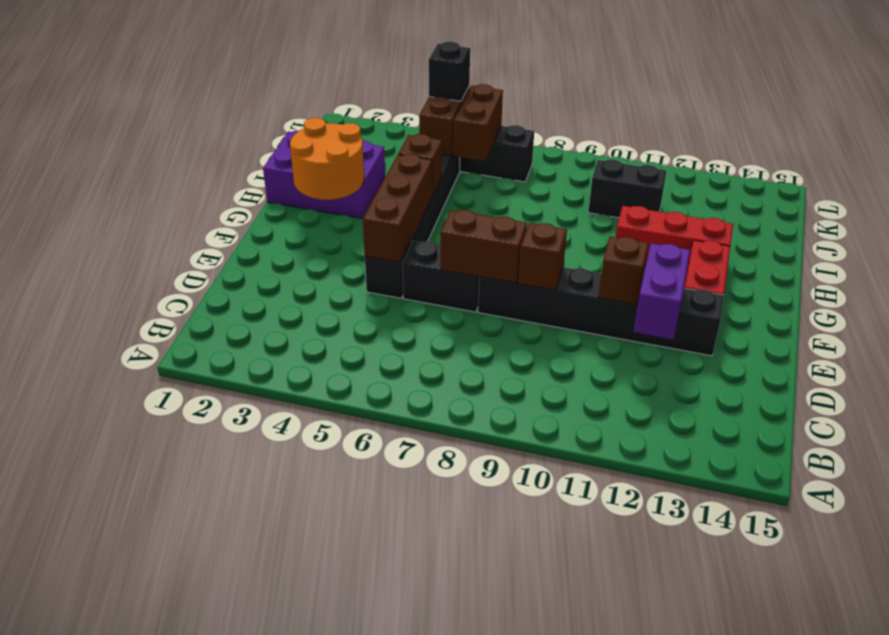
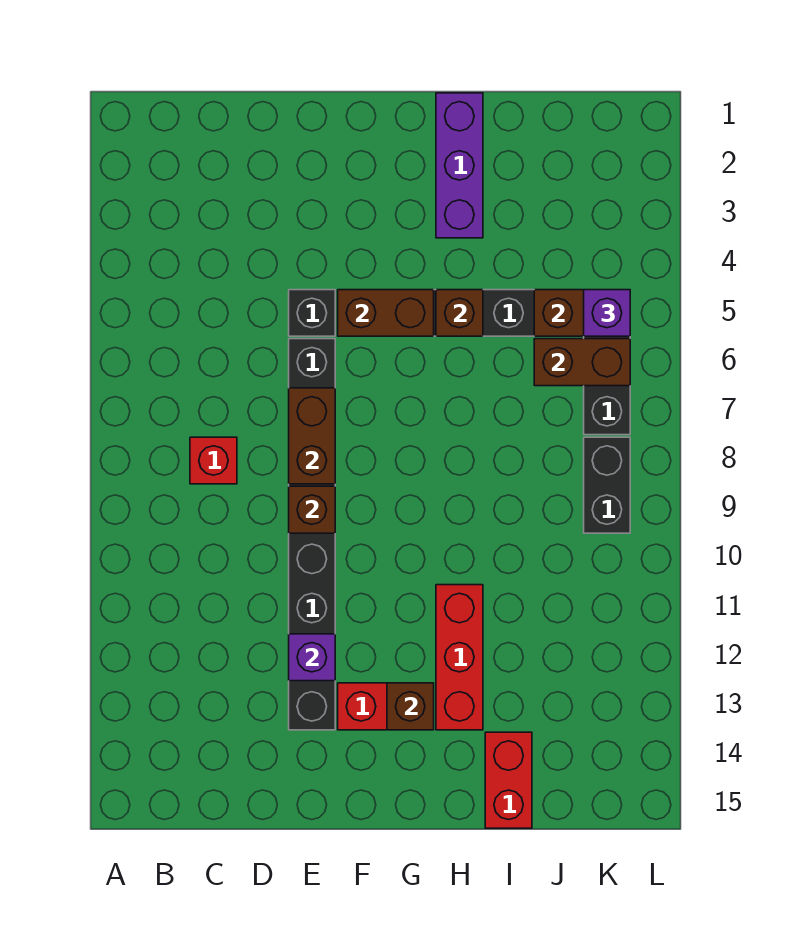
none -> red brick C8 level 1
purple brick D12:E12 level 2 -> purple brick E12 level 2
brown brick E5:G5 level 2 -> brown brick F5:G5 level 2
brown brick E11 level 2 -> brown brick G13 level 2
orange round brick G2:H3 level 2 -> none
purple brick H1:I3 level 1 -> purple brick H1:H3 level 1
none -> red brick I14:I15 level 1
black brick J10:J11 level 1 -> black brick K8:K9 level 1
black brick K5 level 3 -> purple brick K5 level 3

